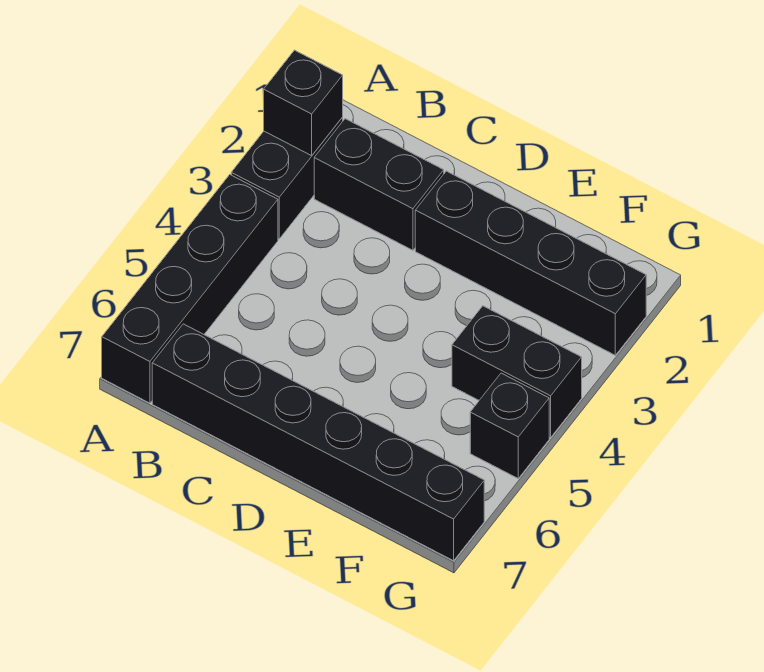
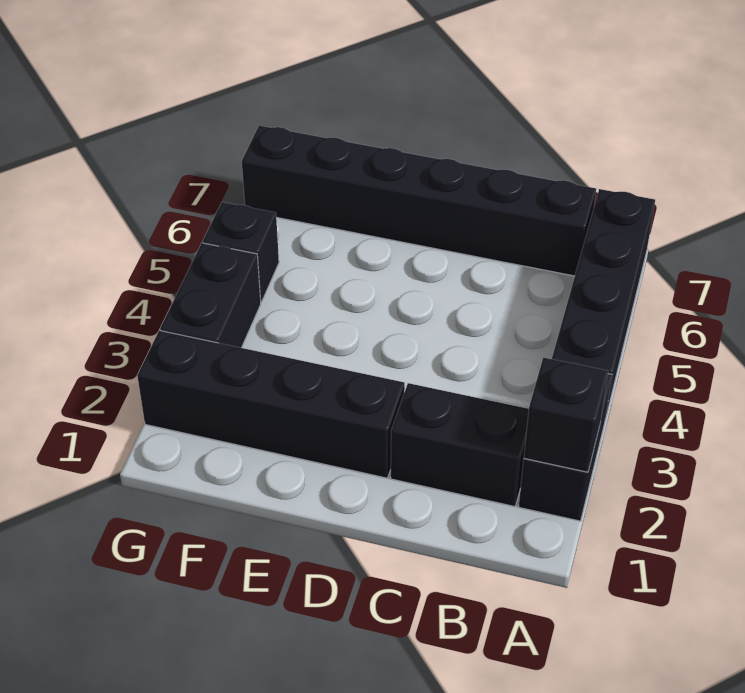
black brick F4:G4 level 1 -> black brick G3:G4 level 1

